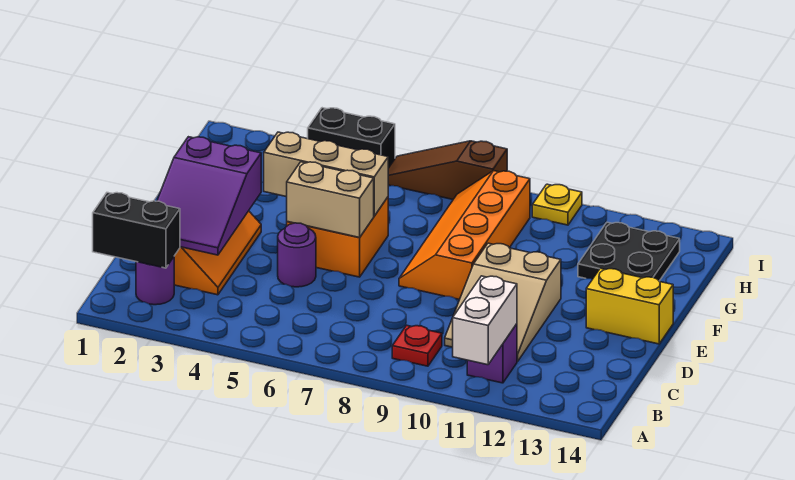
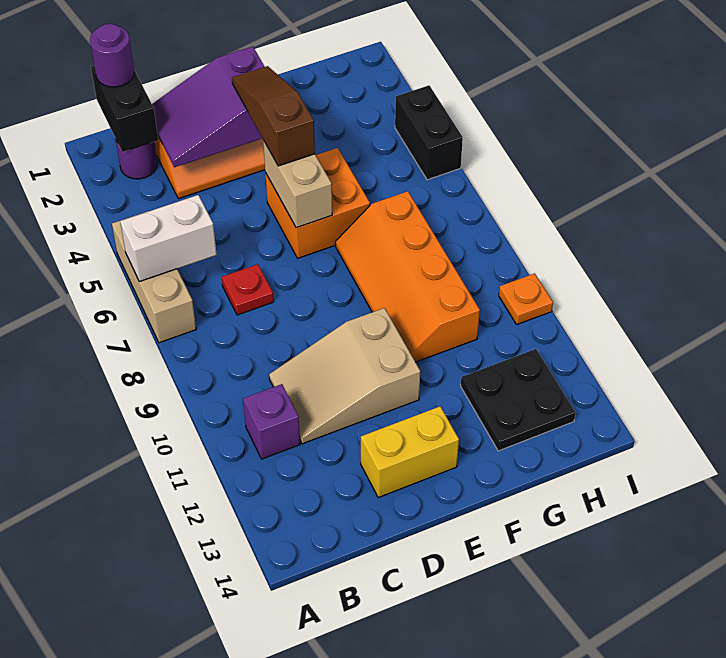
white brick A11:B11 level 2 -> white brick A6:B6 level 2
red plate B9 level 1 -> red plate C7 level 1
purple round brick D5 level 1 -> purple round brick B1 level 3
orange slope E8:H9 level 1 top 9 -> orange slope F7:G10 level 1 top G
yellow brick E13:E14 level 1 -> yellow brick D13:E13 level 1
tan brick F4:F6 level 2 -> tan brick A5:A7 level 1
brown slope I6:I8 level 1 top 8 -> brown slope E3:E5 level 3 top 5
yellow plate I10 level 1 -> orange plate I10 level 1

